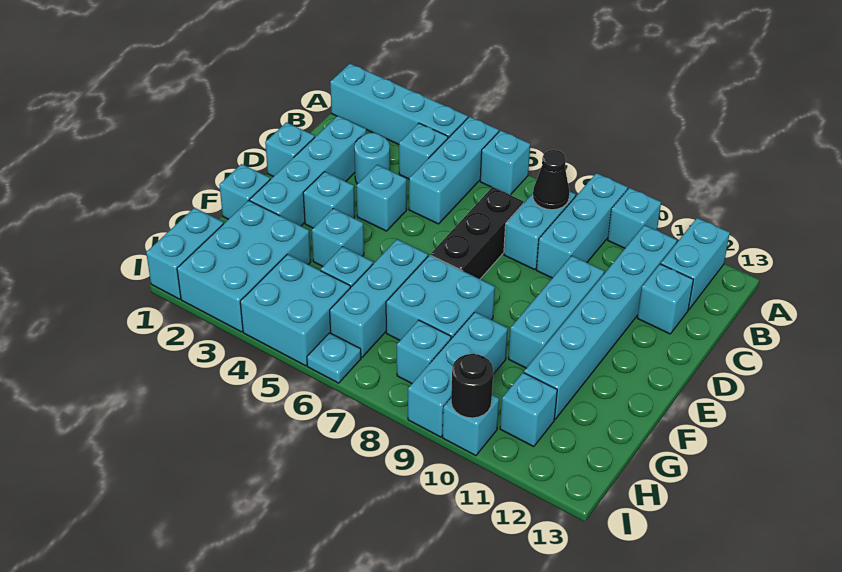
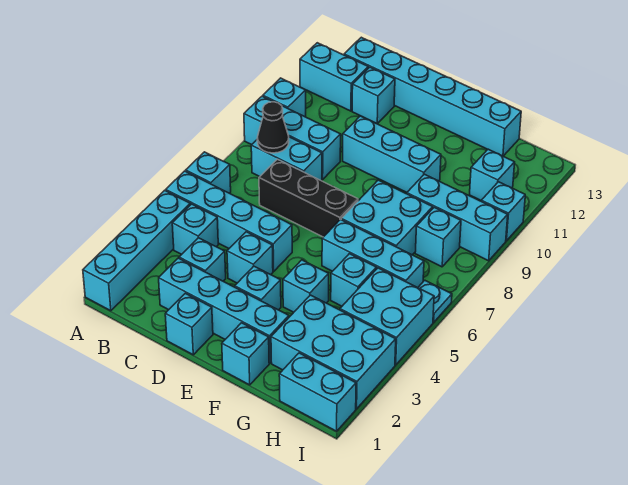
cyan brick A5:C5 level 1 -> cyan brick A5:D5 level 1
cyan brick B11:G11 level 1 -> cyan brick B13:G13 level 1
cyan round brick C3 level 1 -> cyan brick C3 level 1
black round brick I10 level 2 -> none

